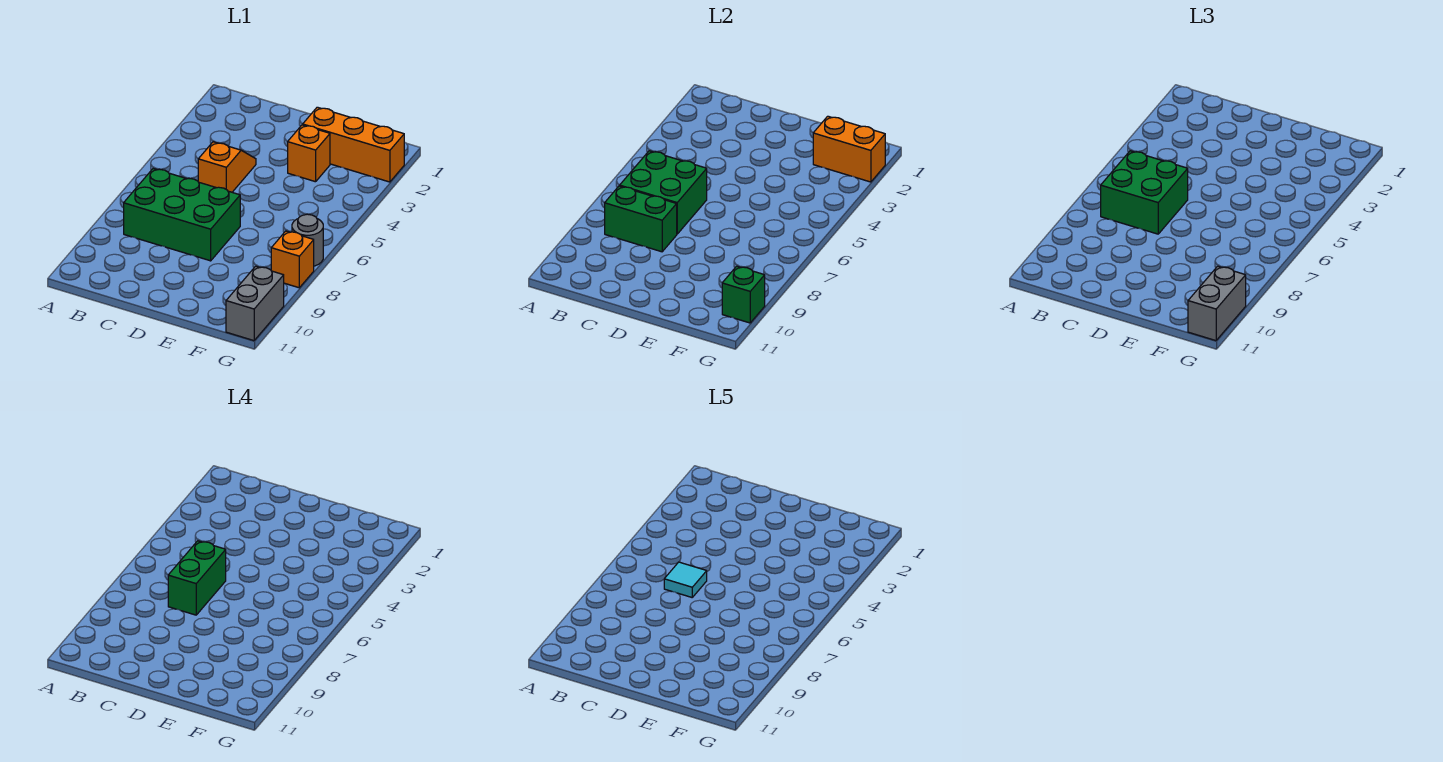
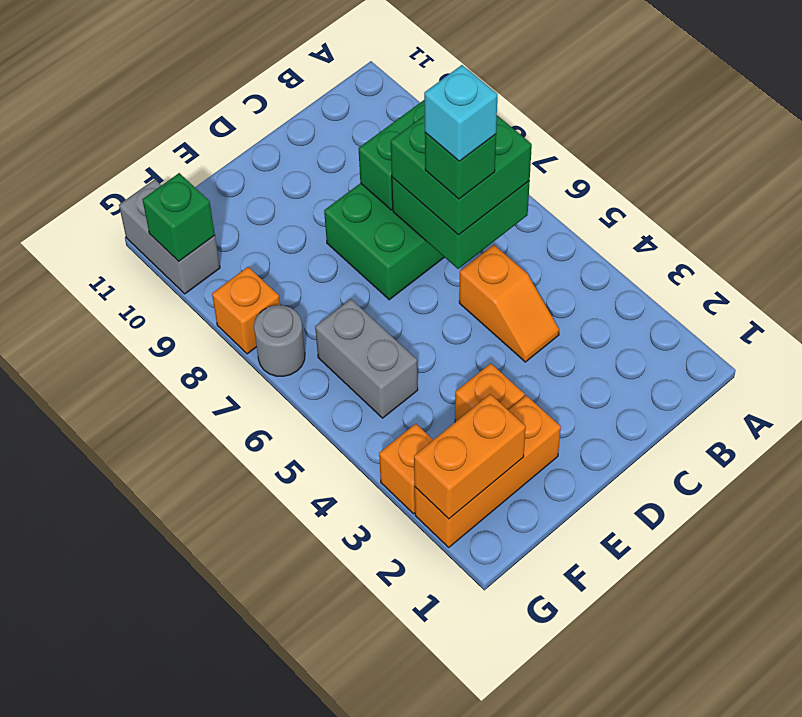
green brick C6:C7 level 4 -> green brick C6 level 4
cyan tile C6 level 5 -> cyan brick C6 level 5
none -> orange brick G3 level 1
grey brick G10:G11 level 3 -> grey brick F5:F6 level 1

